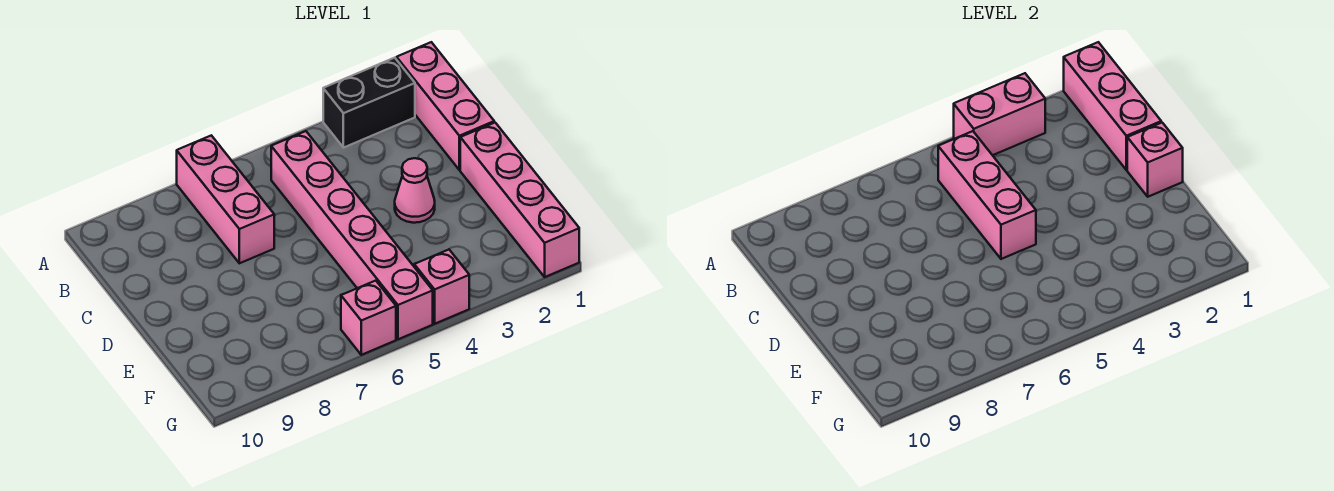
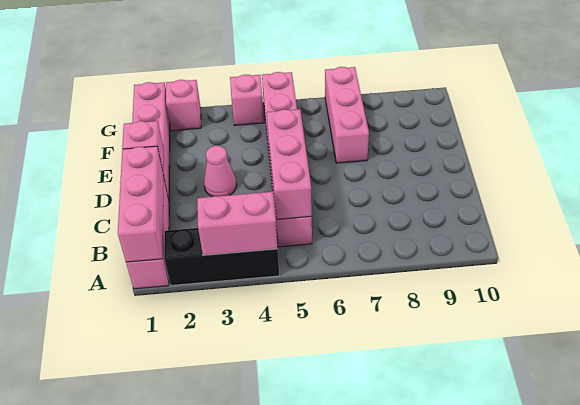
black brick A2:A3 level 1 -> black brick A2:A4 level 1
pink brick A7:C7 level 1 -> pink brick E7:G7 level 1
pink brick G6 level 1 -> pink brick G2 level 1

